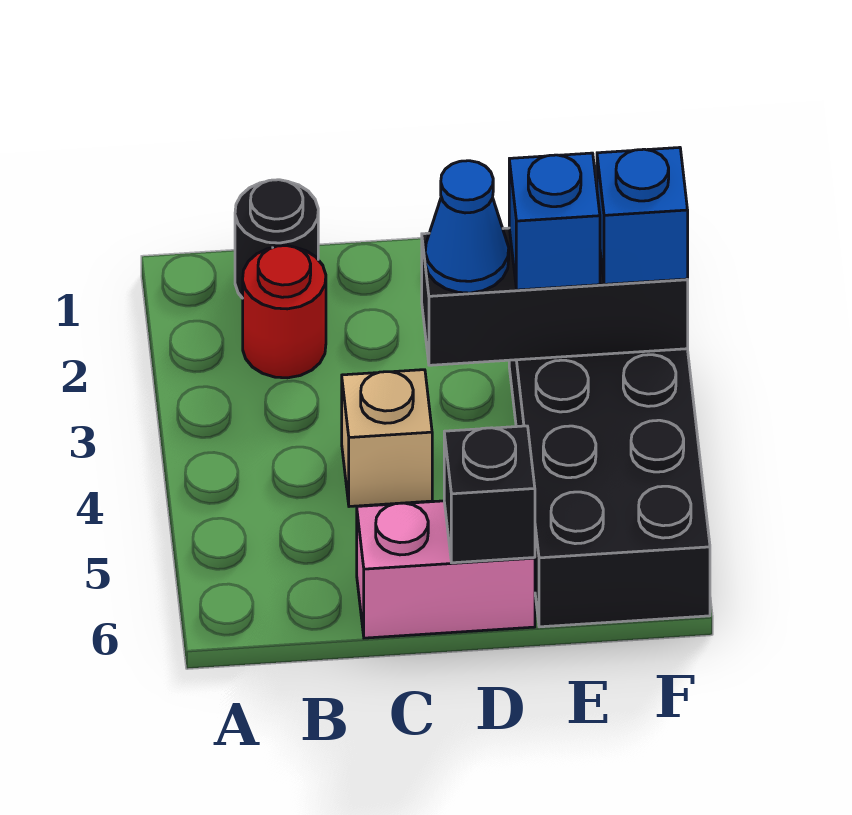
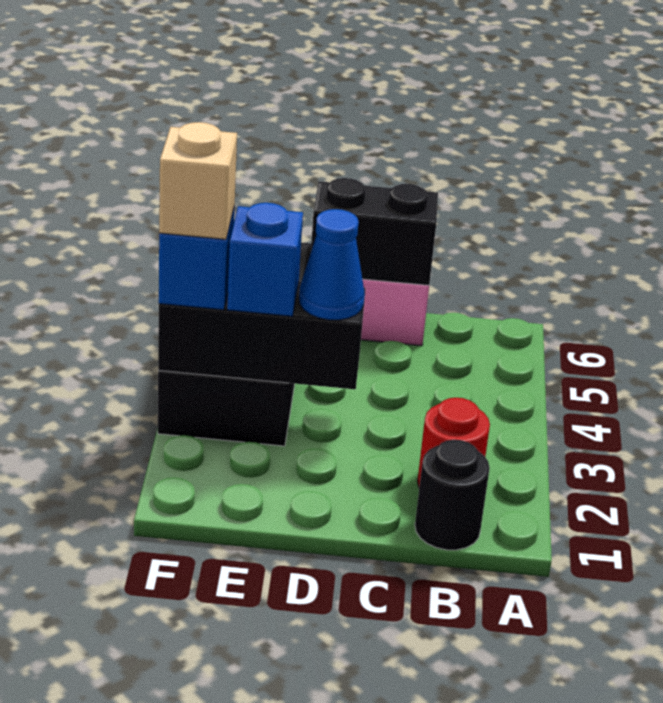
tan brick C4 level 1 -> tan brick F3 level 4
black brick D6 level 2 -> black brick C6:D6 level 2

